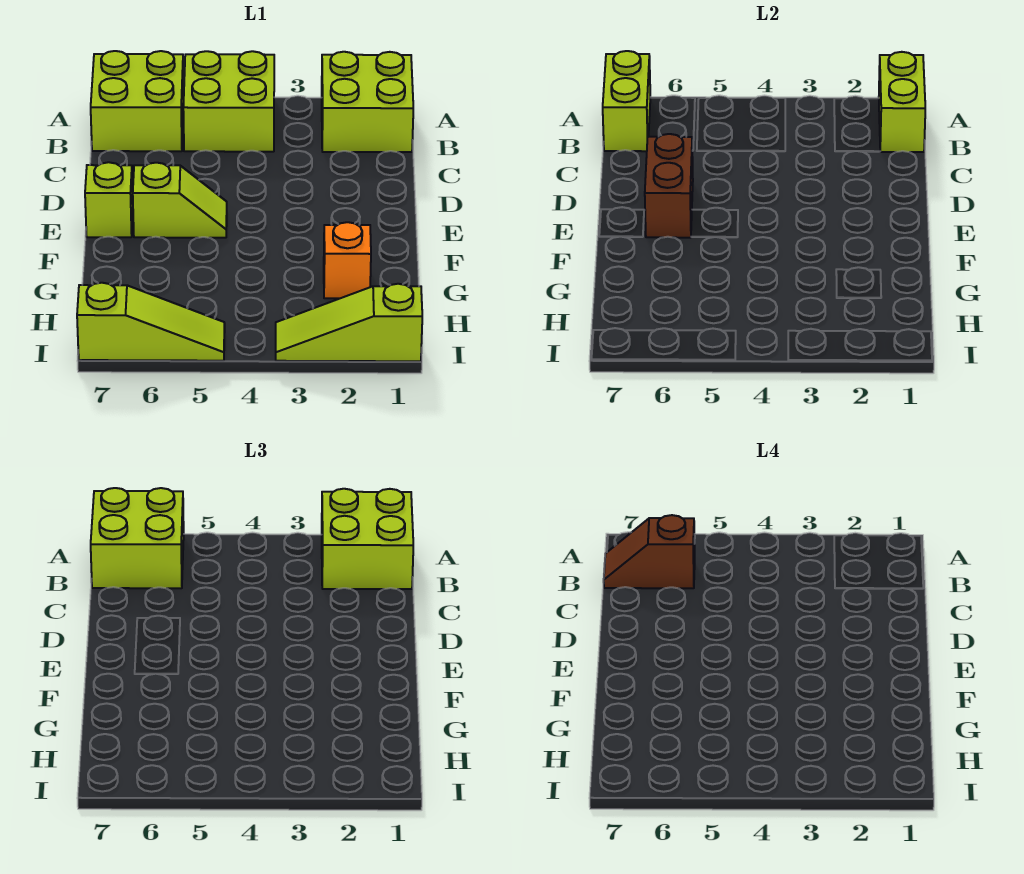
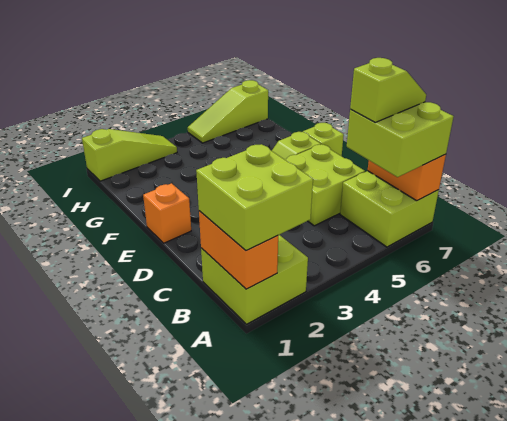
lime brick A1:B1 level 2 -> orange brick A1:B1 level 2
lime brick A4:B5 level 1 -> lime brick C5:D6 level 1
lime brick A7:B7 level 2 -> orange brick A7:B7 level 2
brown slope B6:B7 level 4 top 6 -> lime slope B6:B7 level 4 top 6
brown brick D6:E6 level 2 -> none
orange brick G2 level 1 -> orange brick E1 level 1

